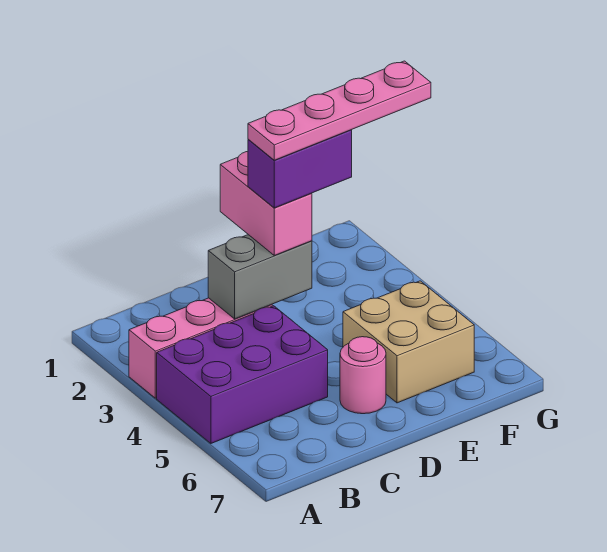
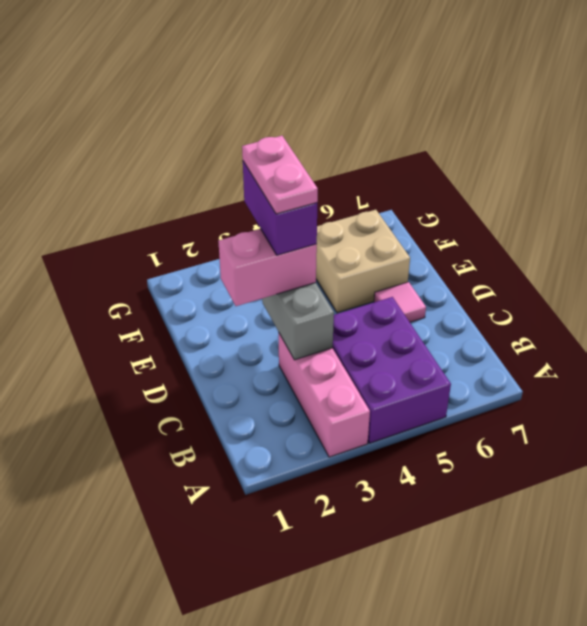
pink plate D3:G3 level 5 -> pink plate D3:E3 level 5
pink round brick D6 level 1 -> pink tile D6 level 1

